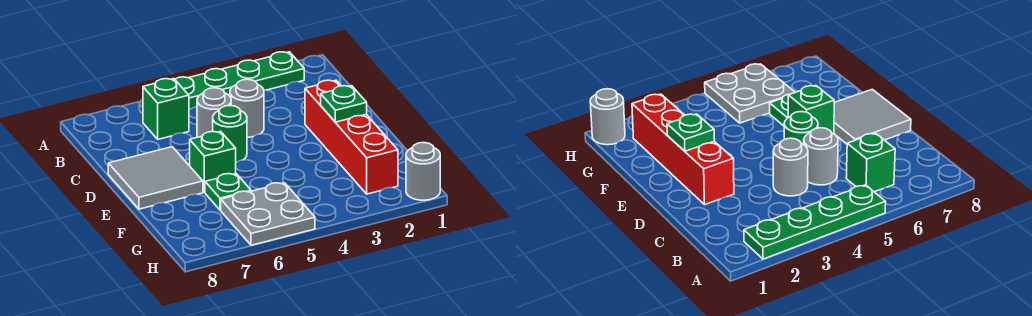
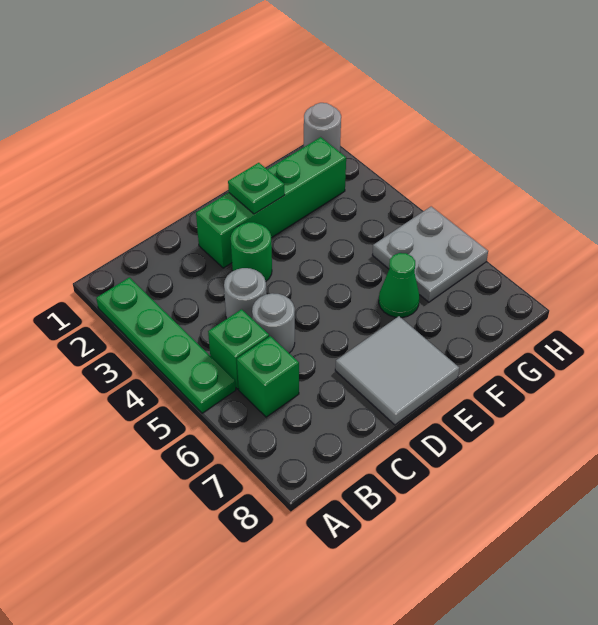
red brick D2:G2 level 1 -> green brick D2:G2 level 1
green round brick D5 level 1 -> green round brick D3 level 1
green brick E6 level 1 -> green brick B5 level 1
green plate F6 level 1 -> green cone F6 level 1

